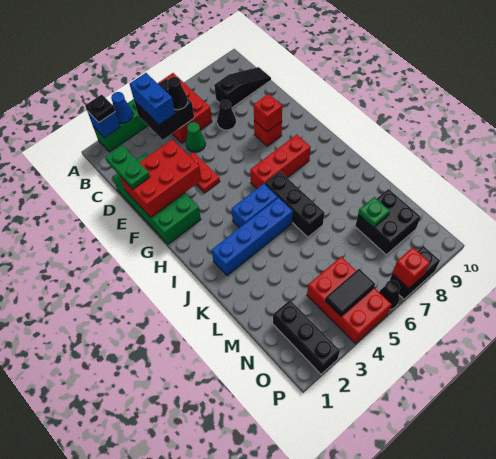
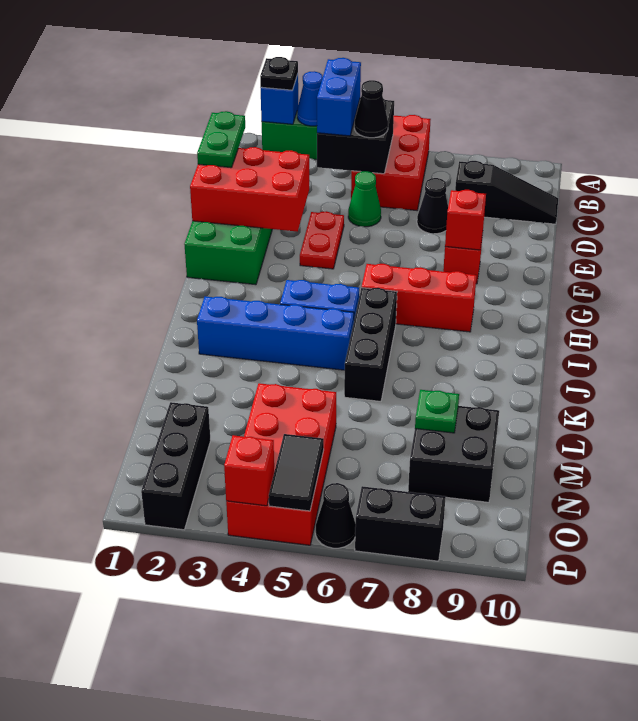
red brick N4:P5 level 1 -> red brick M4:P5 level 1
black tile O4:O5 level 2 -> black tile O5:P5 level 2
red brick P7 level 2 -> red brick P4 level 2

